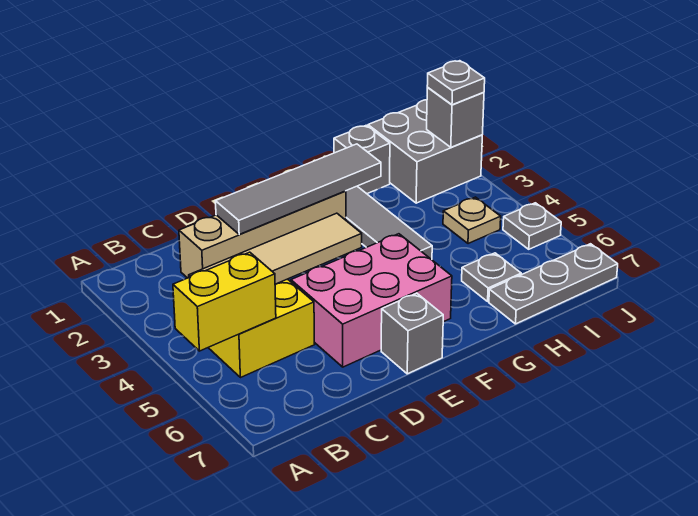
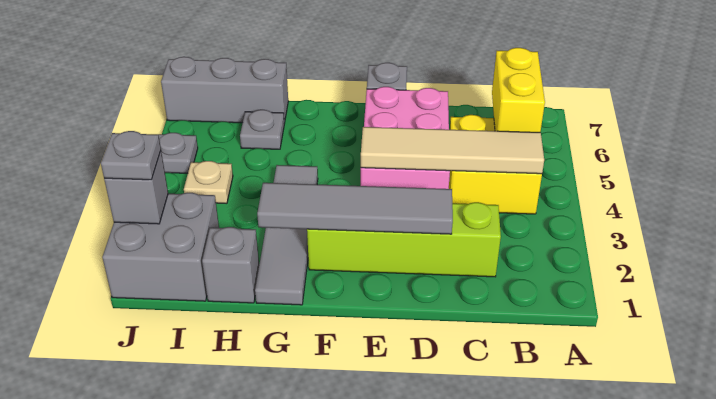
yellow brick A5:B5 level 2 -> yellow brick B5:B6 level 2
tan brick C2:F2 level 1 -> lime brick C2:F2 level 1
pink brick D5:F6 level 1 -> pink brick D4:E6 level 1
grey plate H7:J7 level 1 -> grey brick H7:J7 level 1

